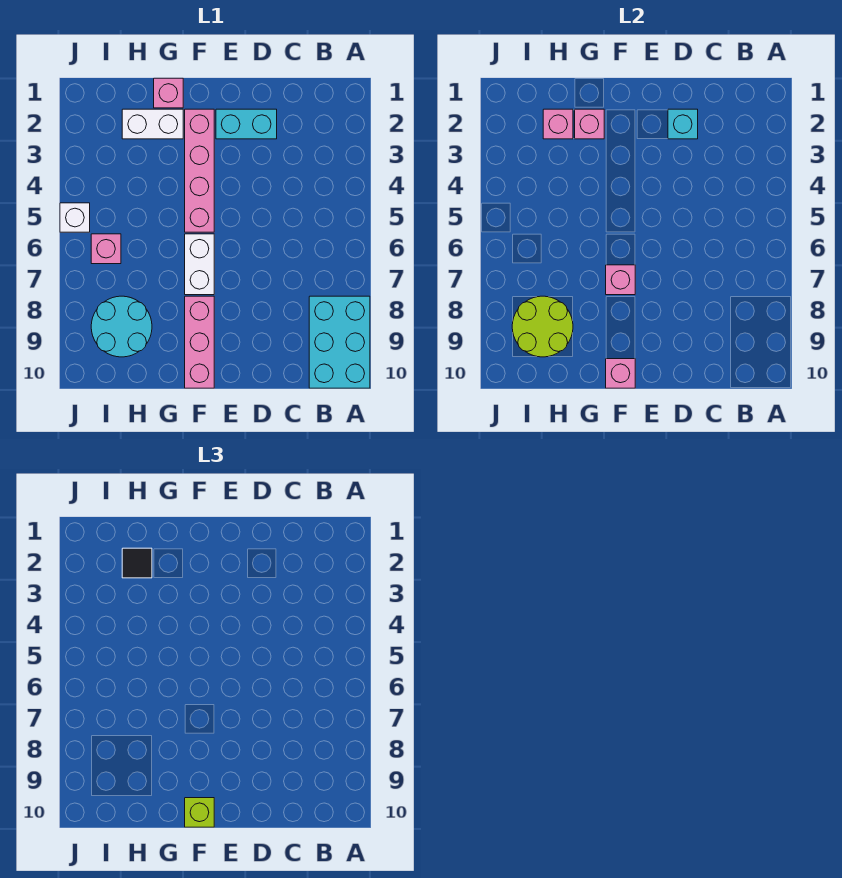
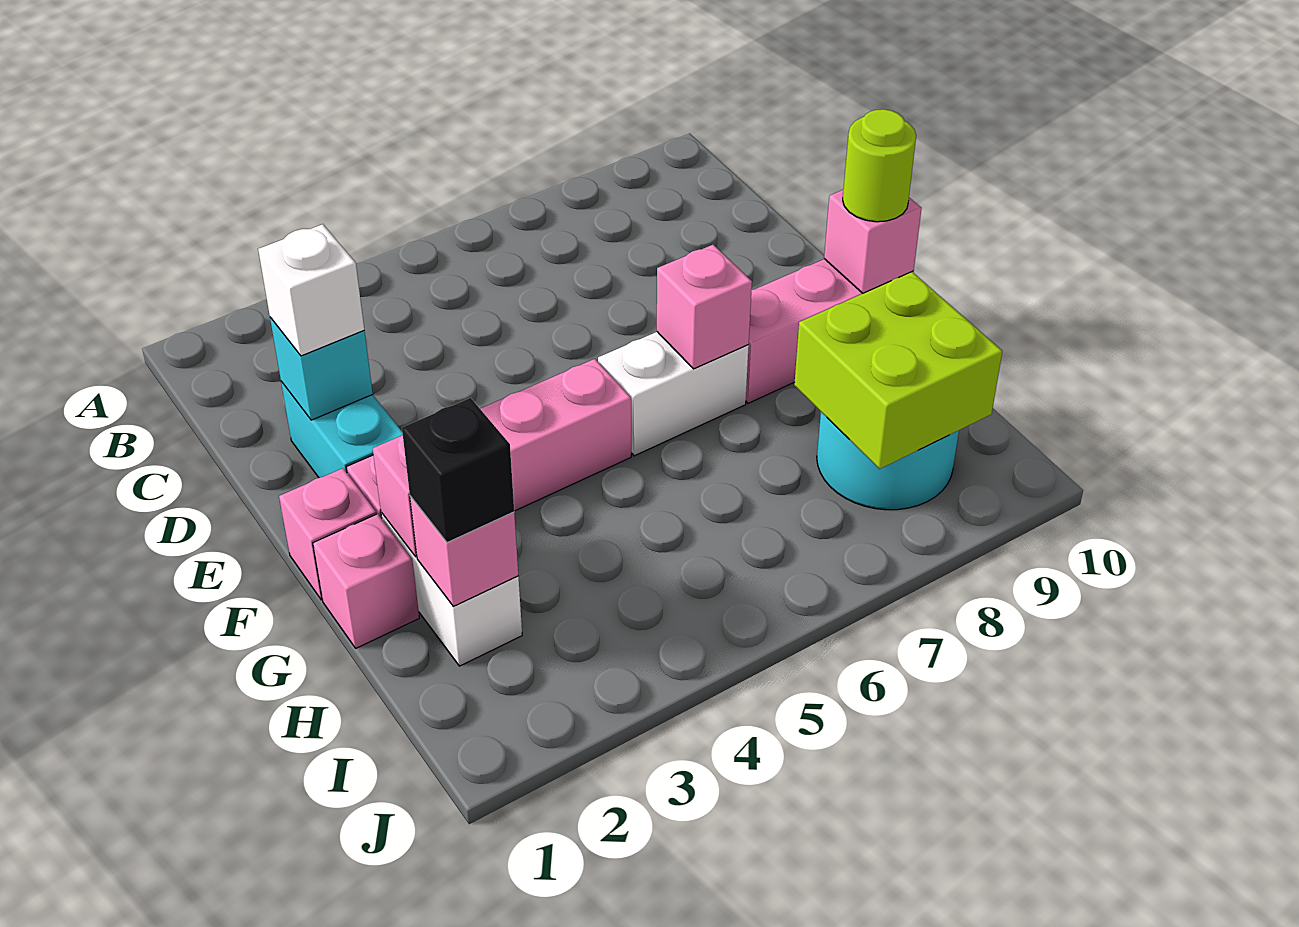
cyan brick A8:B10 level 1 -> none
lime brick F10 level 3 -> lime round brick F10 level 3
black tile H2 level 3 -> black brick H2 level 3
lime round brick H8:I9 level 2 -> lime brick H8:I9 level 2
pink brick I6 level 1 -> pink brick F1 level 1
white brick J5 level 1 -> white brick D2 level 3

